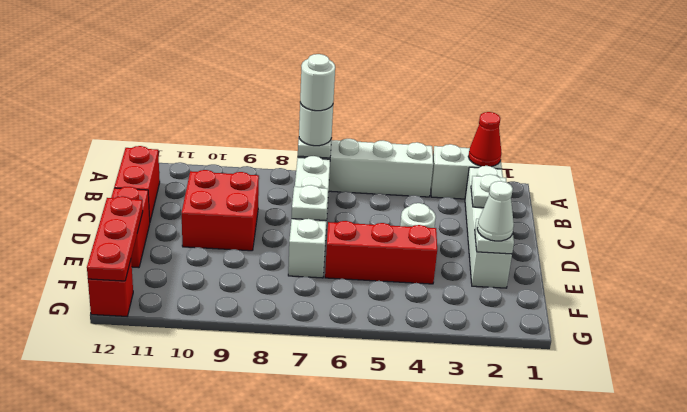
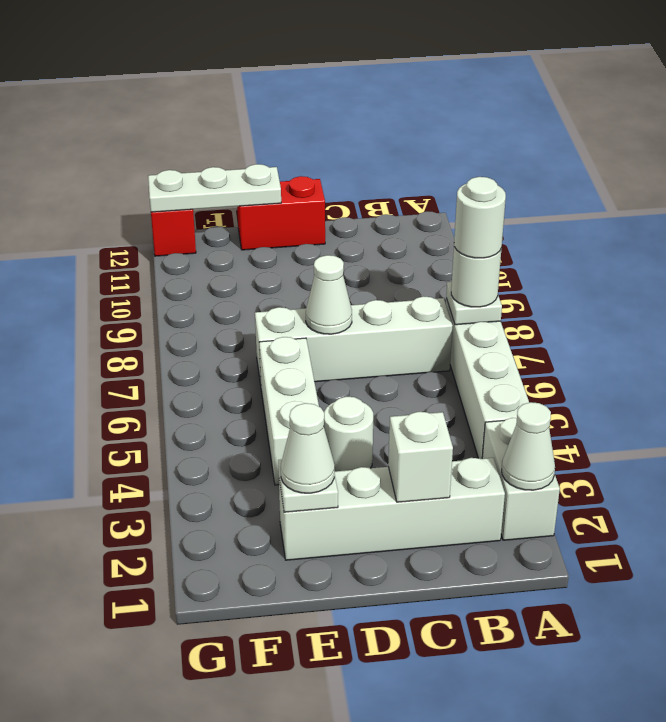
red cone A2 level 2 -> white cone A2 level 2
red brick B12:C12 level 1 -> none
white plate C2 level 2 -> white brick C2 level 2
red brick C9:D10 level 1 -> none
white plate D7 level 2 -> white cone D7 level 2
red brick E4:E6 level 1 -> white brick E4:E6 level 1
red plate E12:G12 level 2 -> white plate E12:G12 level 2

